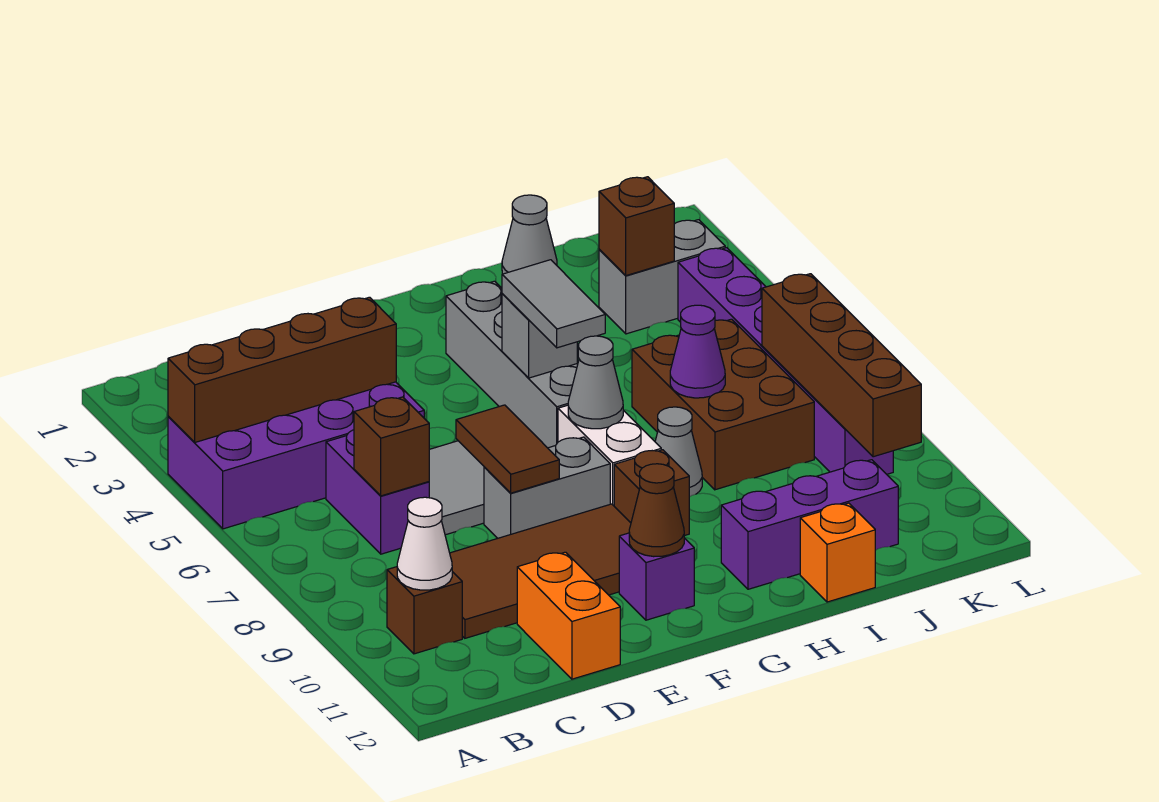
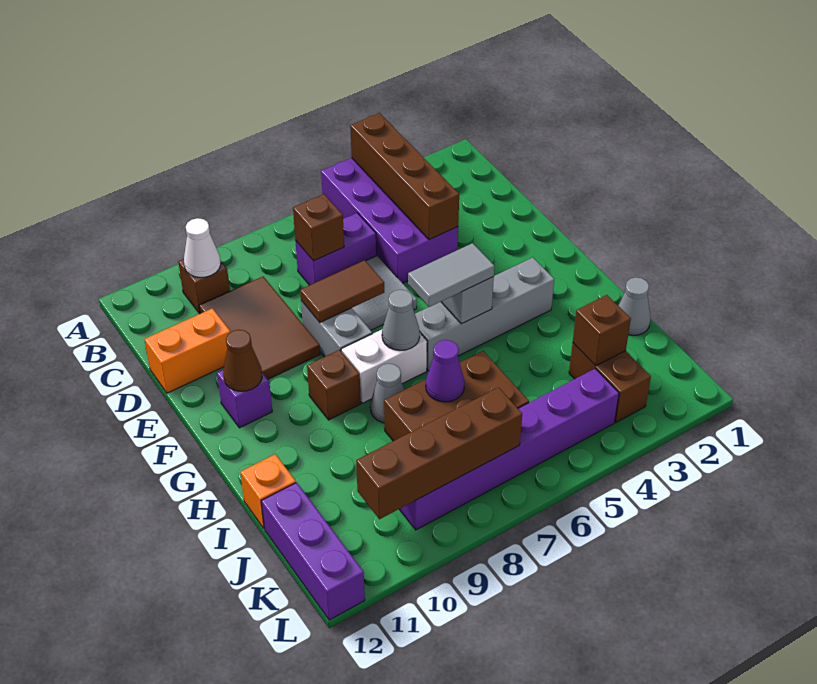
brown tile C9:F10 level 1 -> brown tile C9:E10 level 1
purple brick H11:J11 level 1 -> purple brick J12:L12 level 1
grey brick J3:K3 level 1 -> brown brick J3:K3 level 1

